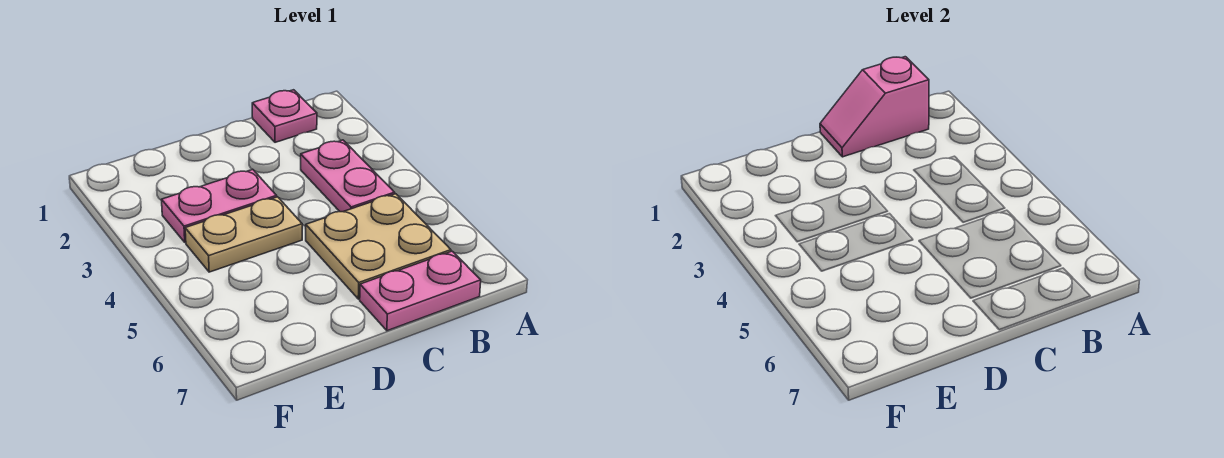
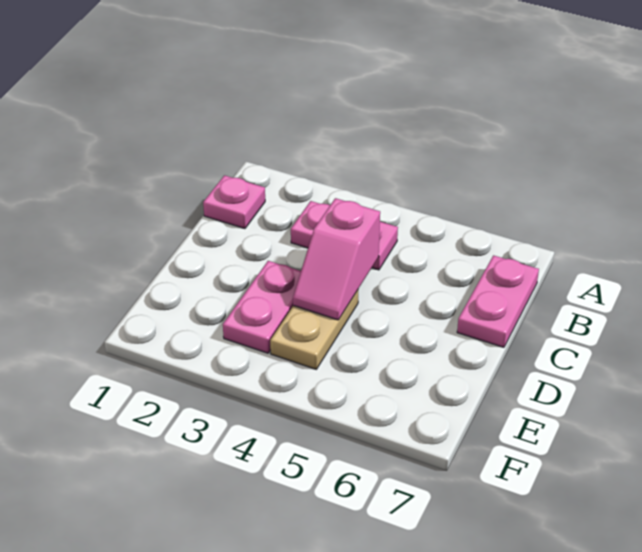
pink slope B1:C1 level 2 top B -> pink slope C4:D4 level 2 top C
tan plate B5:C6 level 1 -> none

